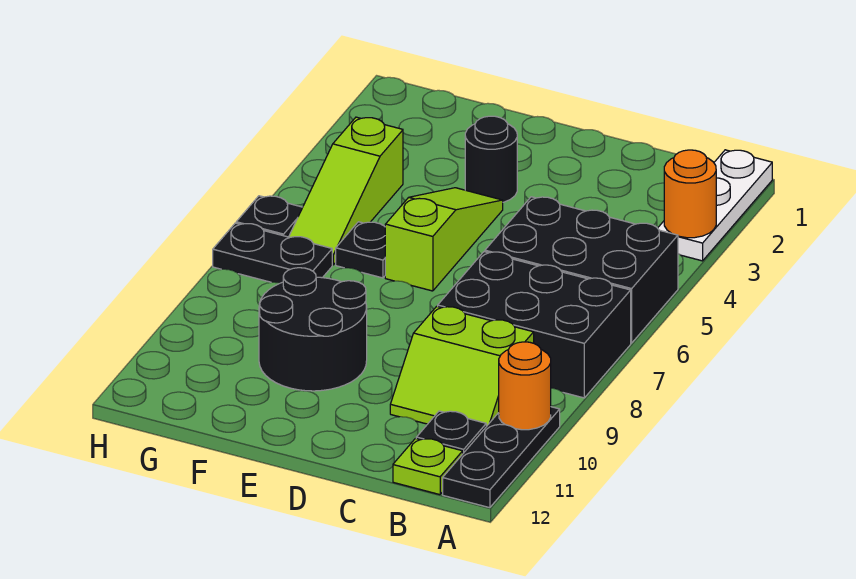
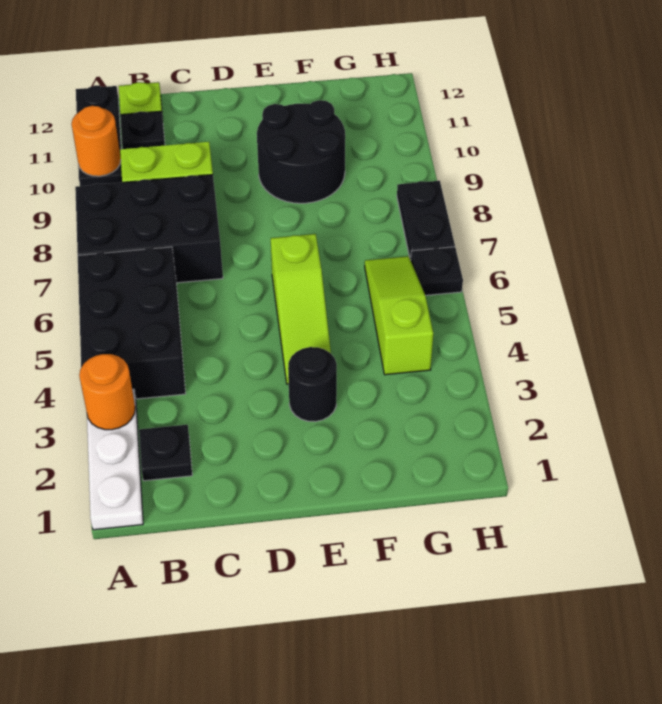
black brick A5:C6 level 1 -> black brick A4:B6 level 1
black plate F6 level 1 -> black plate B2 level 1
black plate G7:H7 level 1 -> black plate H7:H8 level 1

